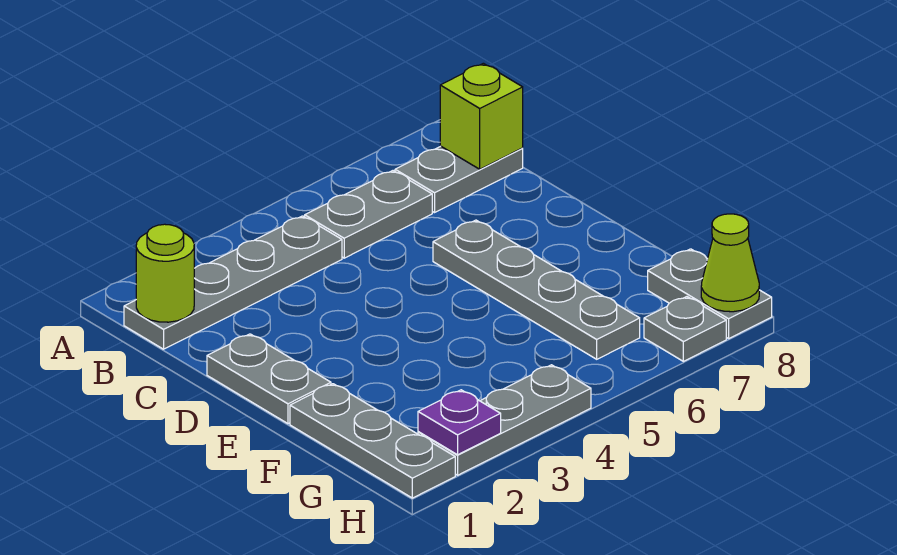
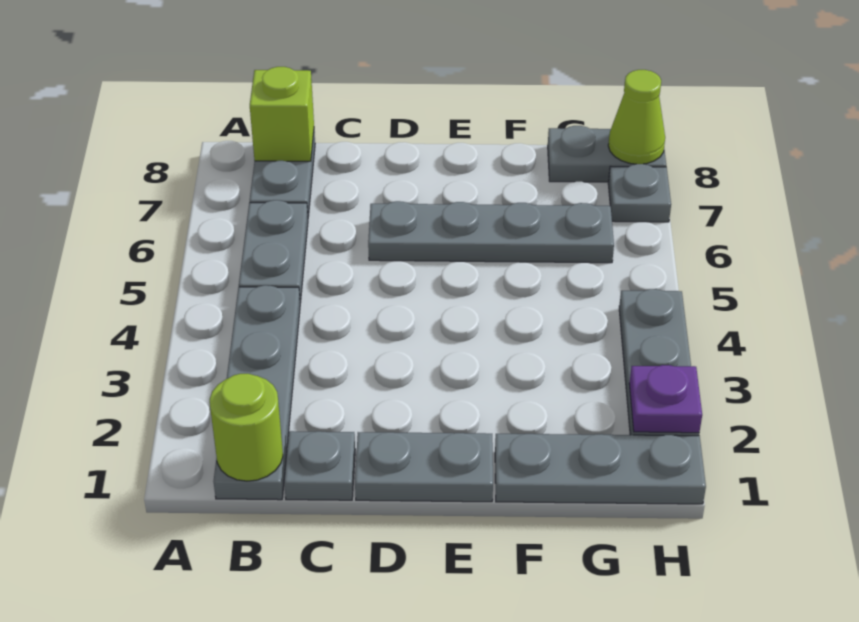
none -> grey plate C1 level 1

